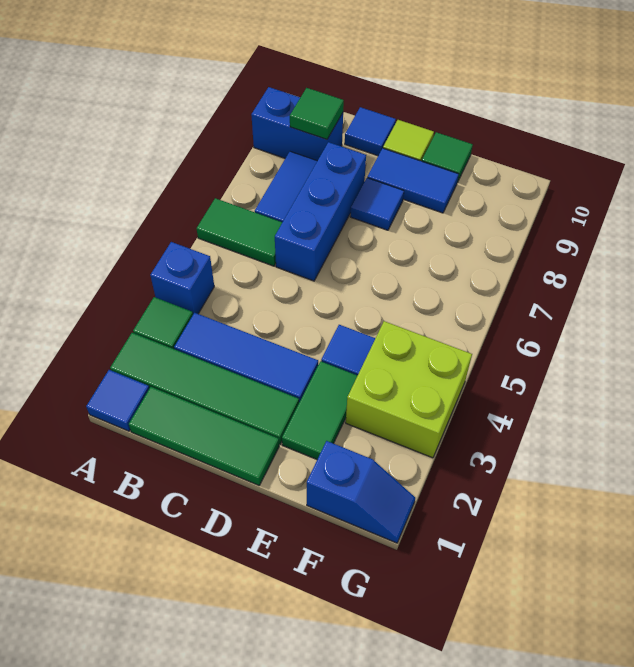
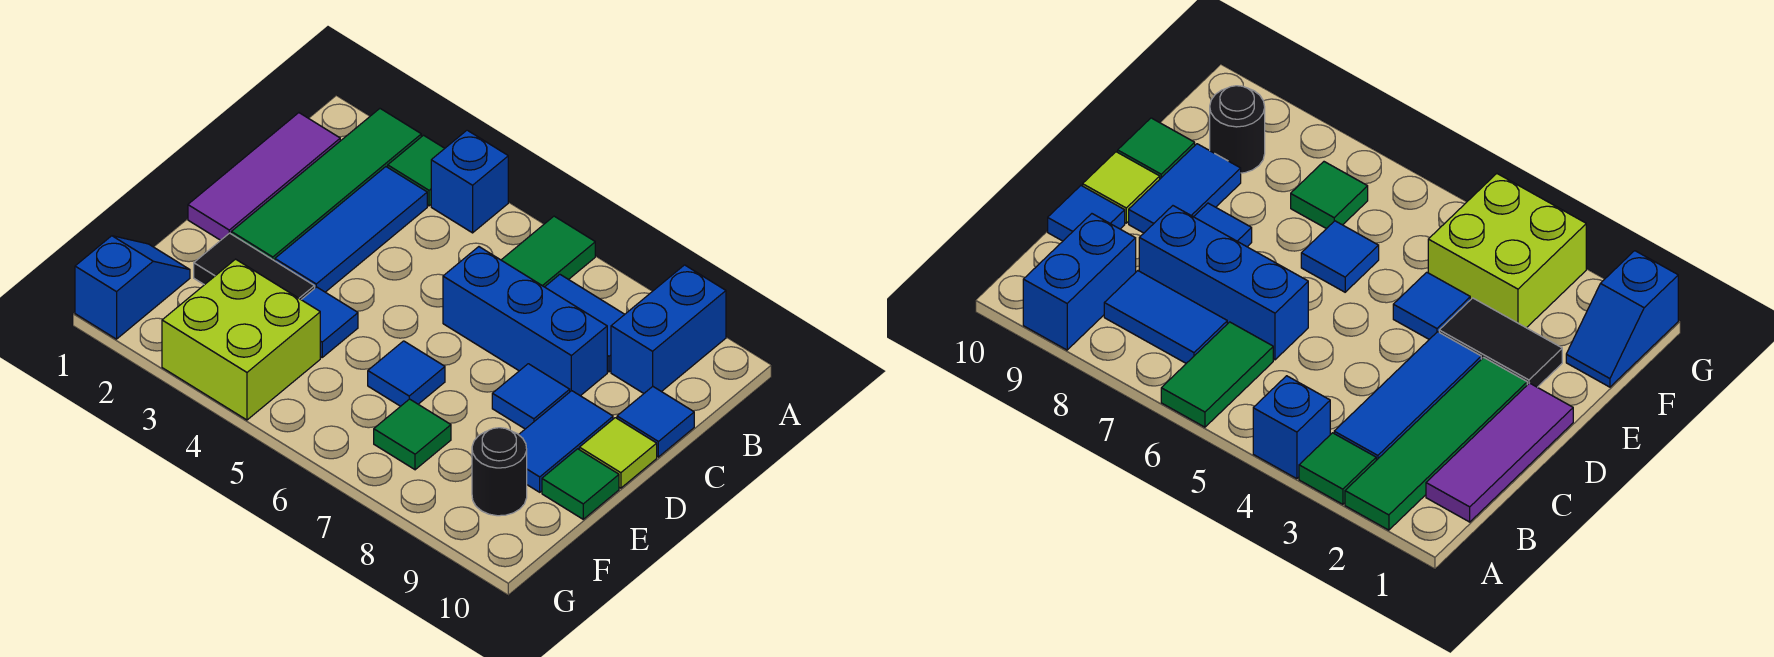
blue tile A1 level 1 -> blue tile E6 level 1
green tile B1:D1 level 1 -> purple tile B1:D1 level 1
green tile B9 level 2 -> green tile F7 level 1
green tile E2:E3 level 1 -> black tile E2:E3 level 1
blue slope F1:G1 level 1 top F -> blue slope F1:G1 level 1 top G
none -> black round brick F9 level 1

